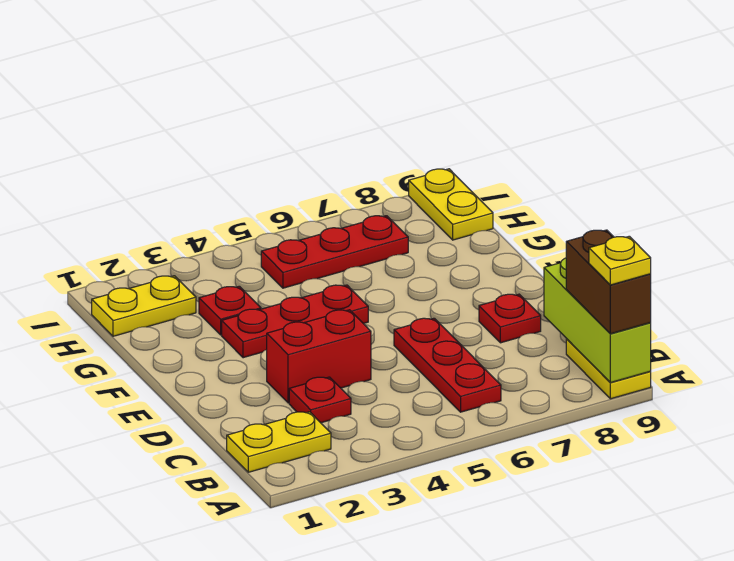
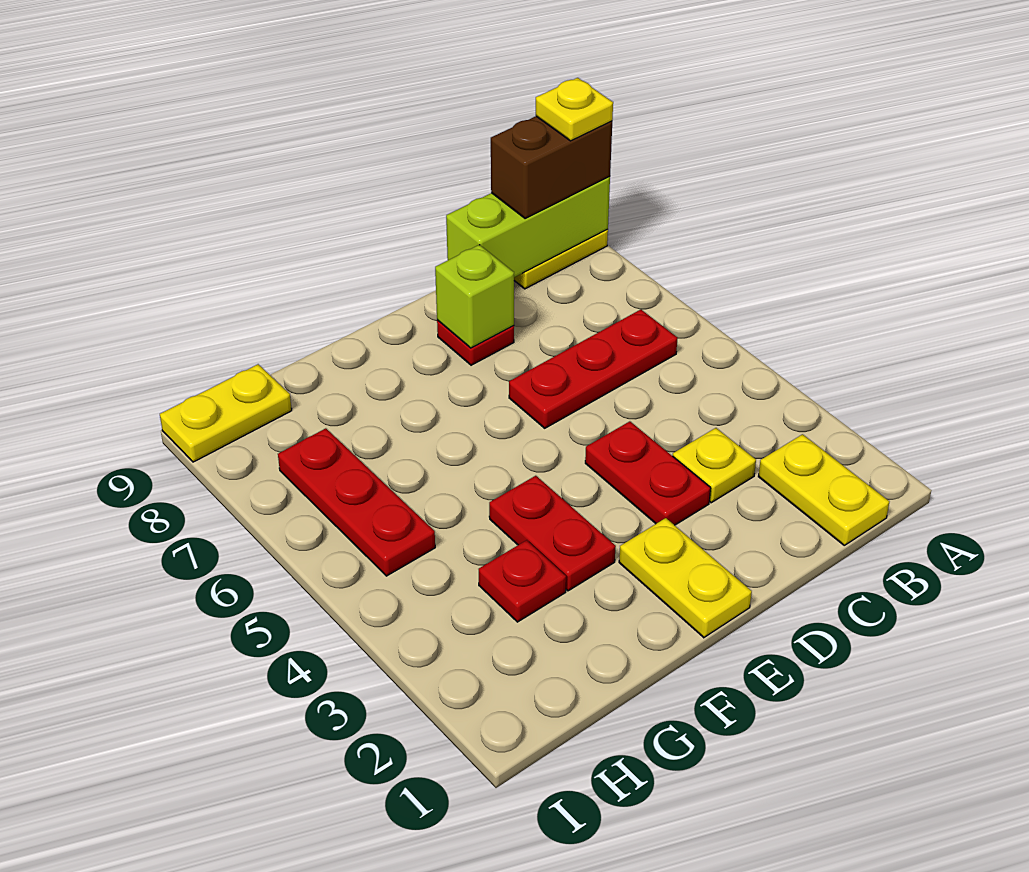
red plate C3 level 1 -> yellow plate C3 level 1
red brick D3:D4 level 1 -> red plate D3:D4 level 1
none -> lime brick D8 level 2
red plate F3:F5 level 1 -> red plate F3:F4 level 1
yellow plate H1:H2 level 1 -> yellow plate E1:E2 level 1

